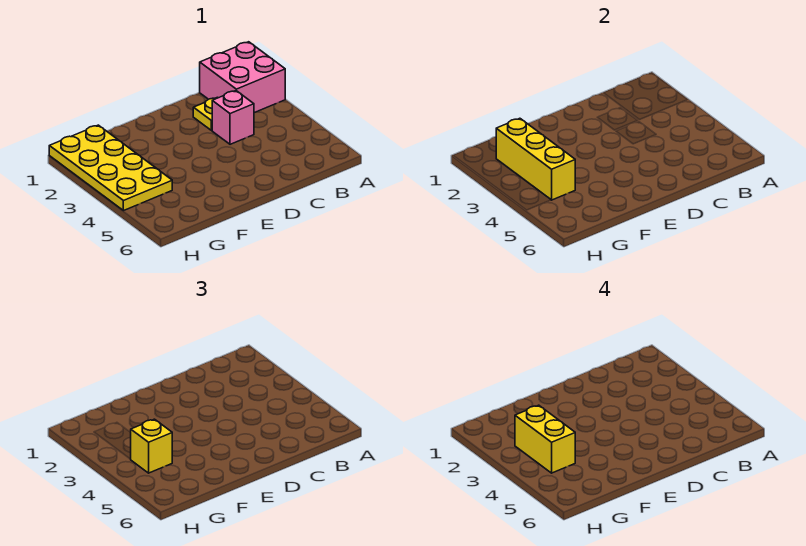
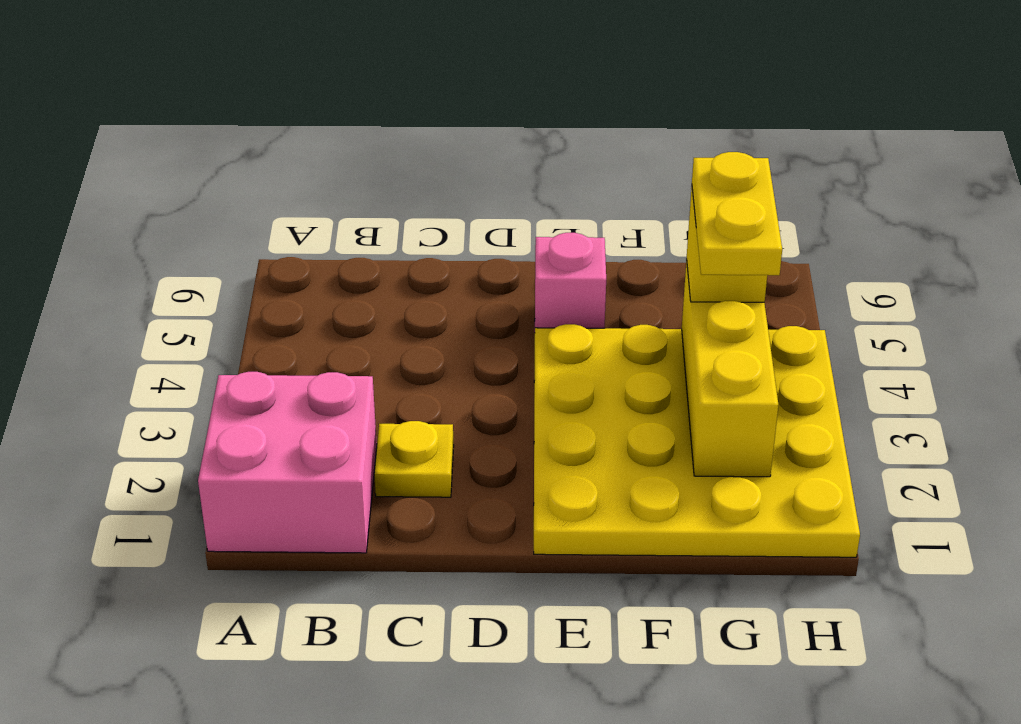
pink brick C3 level 1 -> pink brick E5 level 1
yellow plate G1:H4 level 1 -> yellow plate E1:H4 level 1
yellow brick G3:G4 level 4 -> yellow plate G3:G4 level 4

